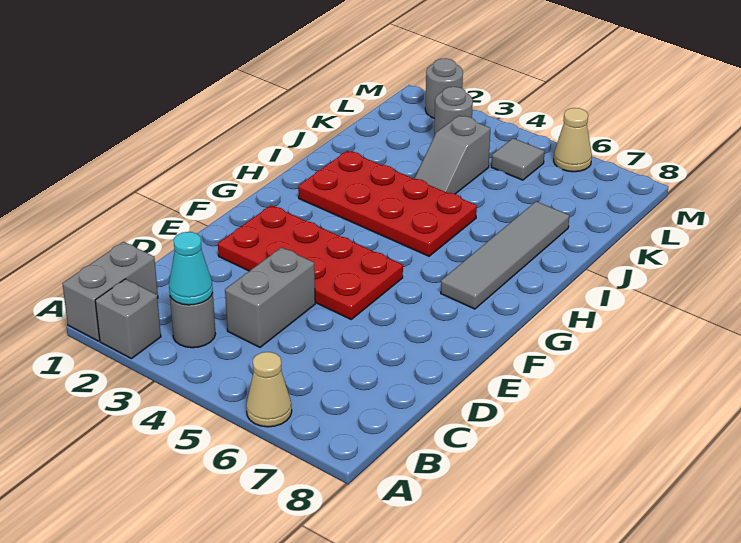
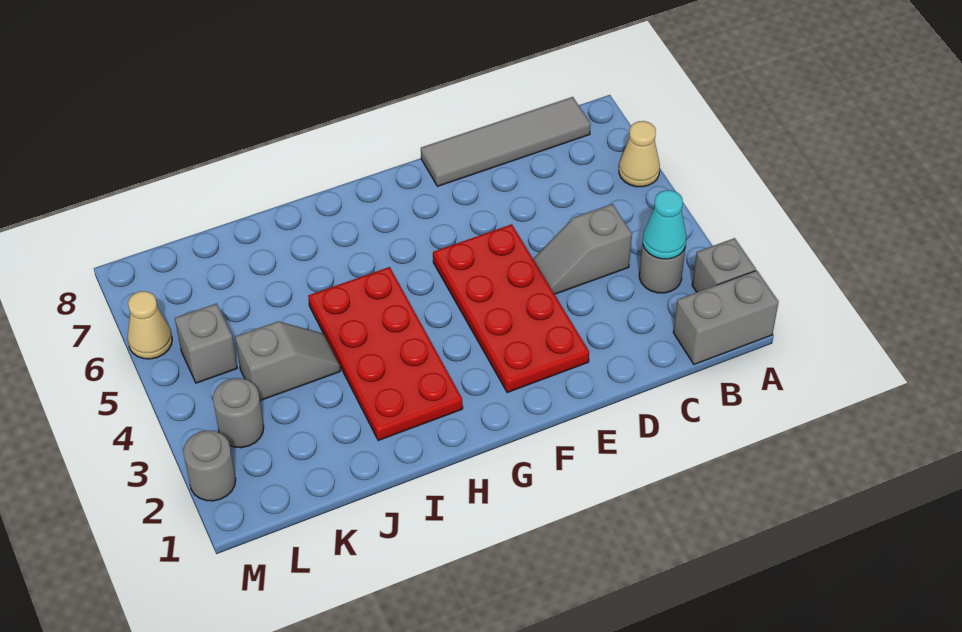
grey brick C4:D4 level 1 -> grey slope C4:D4 level 1 top C
grey tile G7:J7 level 1 -> grey tile B8:E8 level 1
grey tile L5 level 1 -> grey brick L5 level 1

